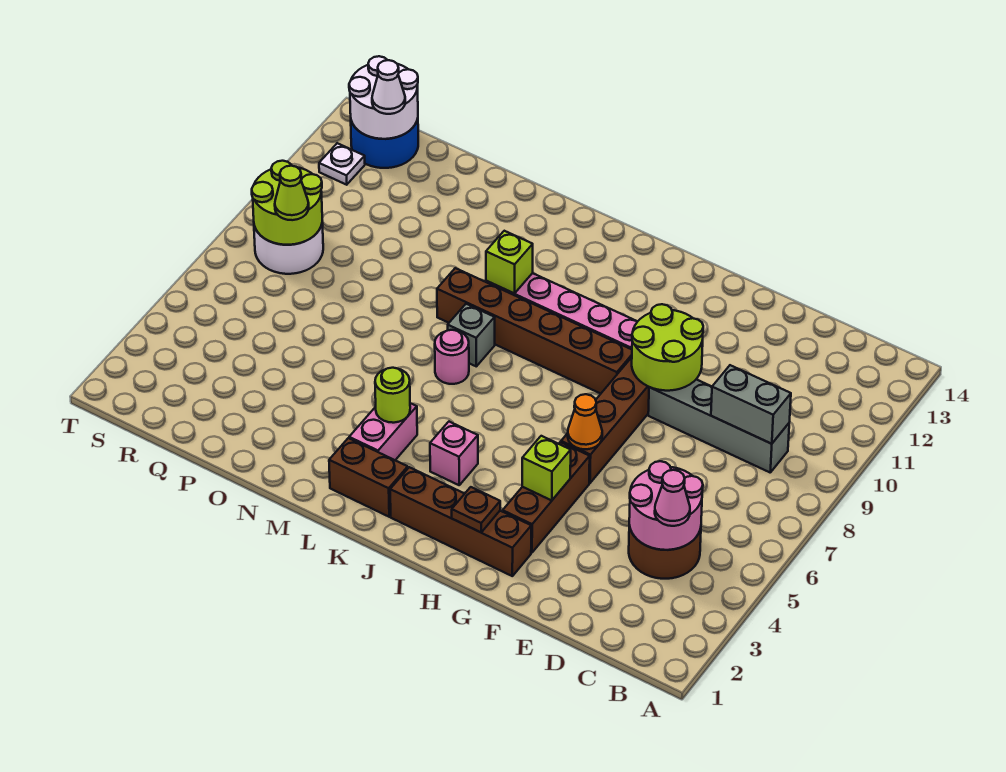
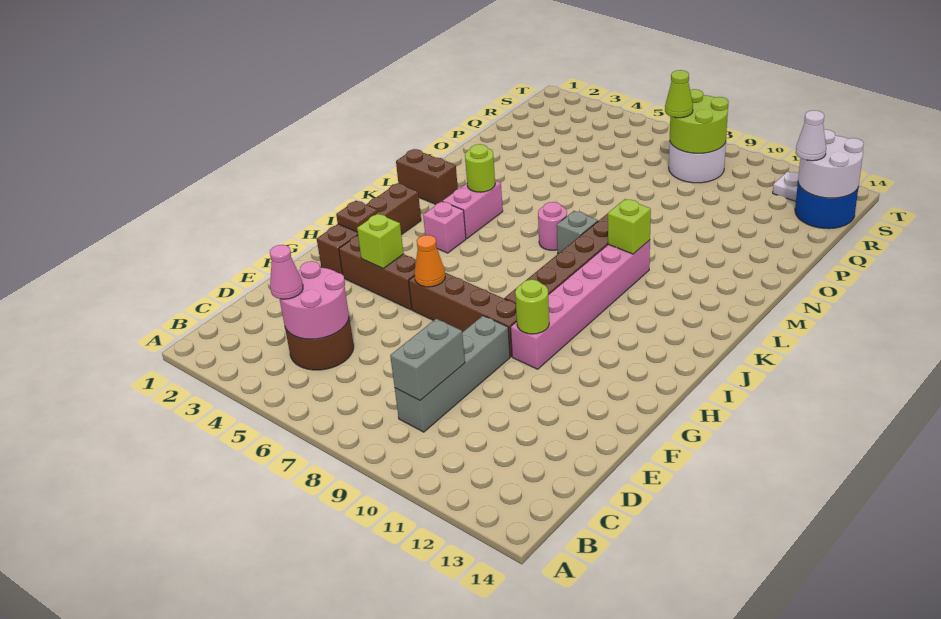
lime round brick F9:G10 level 2 -> lime round brick G10 level 2
brown brick K2:L2 level 1 -> brown brick L1:L2 level 1
pink brick L3:L4 level 1 -> pink brick K4:L4 level 1

